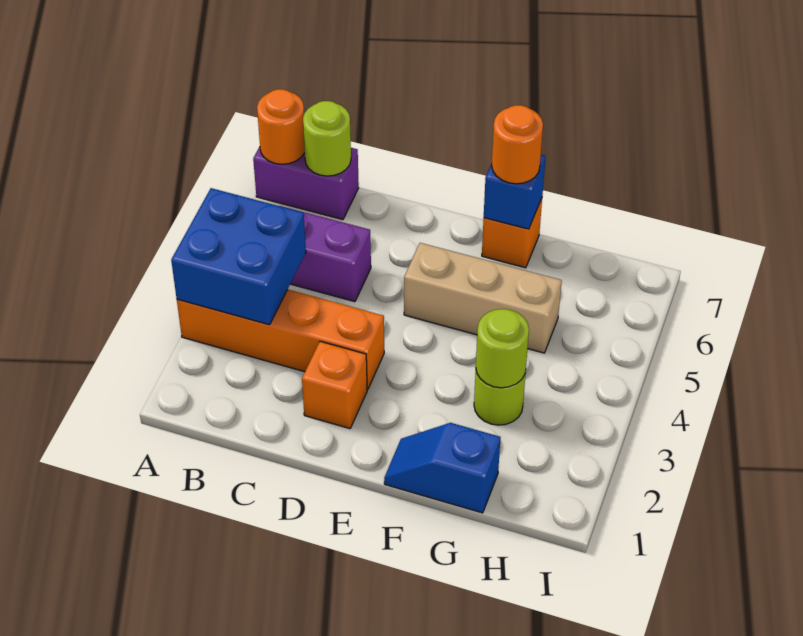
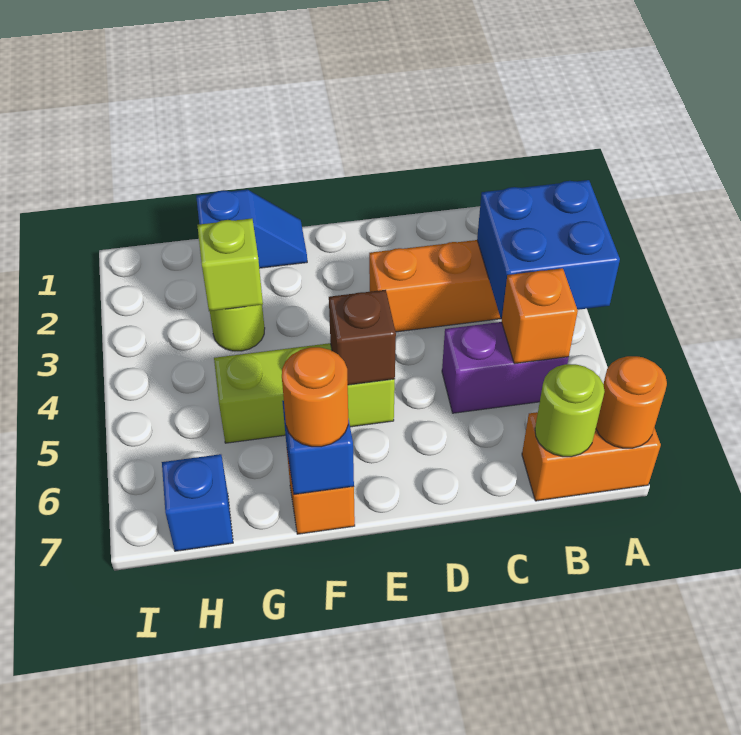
purple brick A7:B7 level 1 -> orange brick A7:B7 level 1
orange brick D2 level 1 -> orange brick B5 level 2
tan brick E5:G5 level 1 -> lime brick E5:G5 level 1
none -> brown brick E5 level 2
lime round brick G3 level 2 -> lime brick G3 level 2
none -> blue brick H7 level 1

